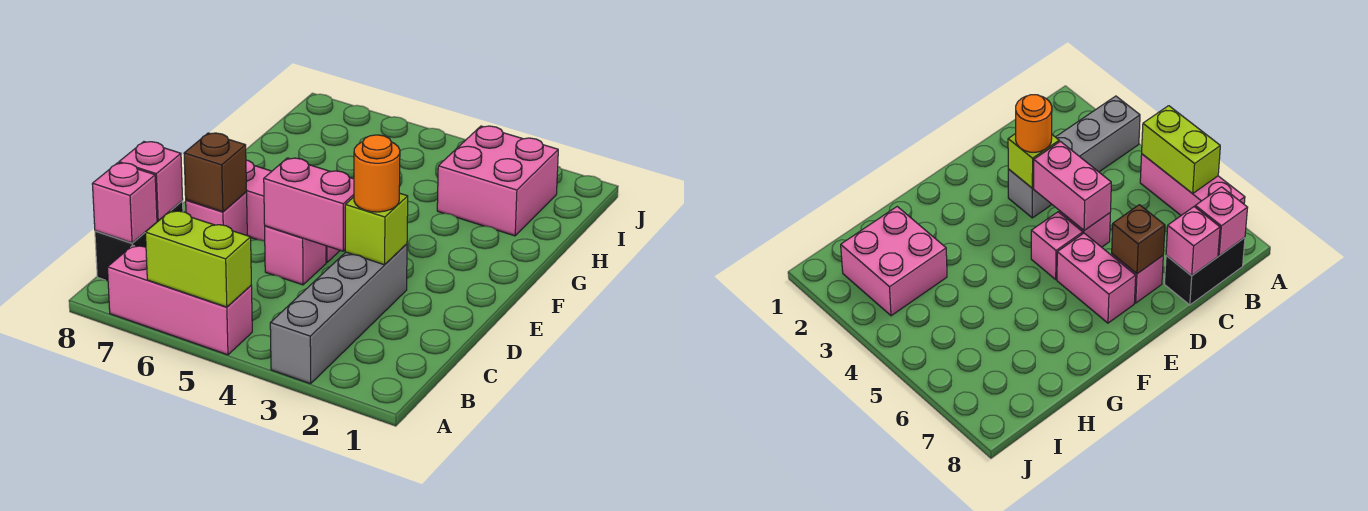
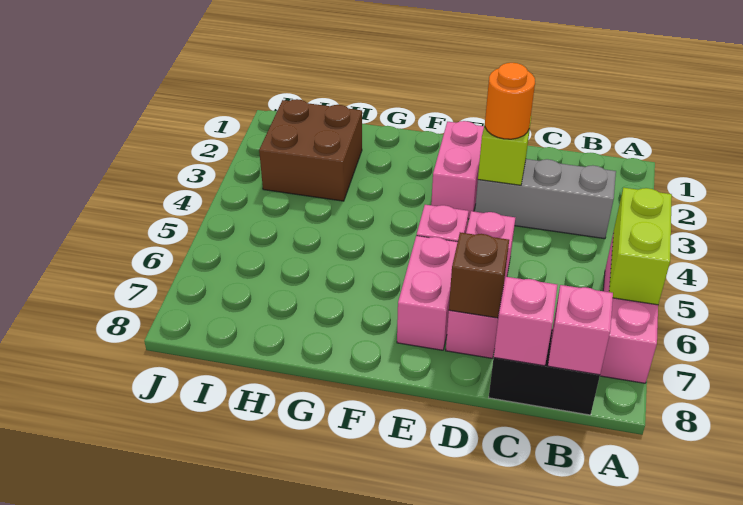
grey brick A3:D3 level 1 -> grey brick B3:D3 level 1
pink brick D4:D5 level 2 -> pink brick E2:E3 level 1
pink brick H2:I3 level 1 -> brown brick H2:I3 level 1

